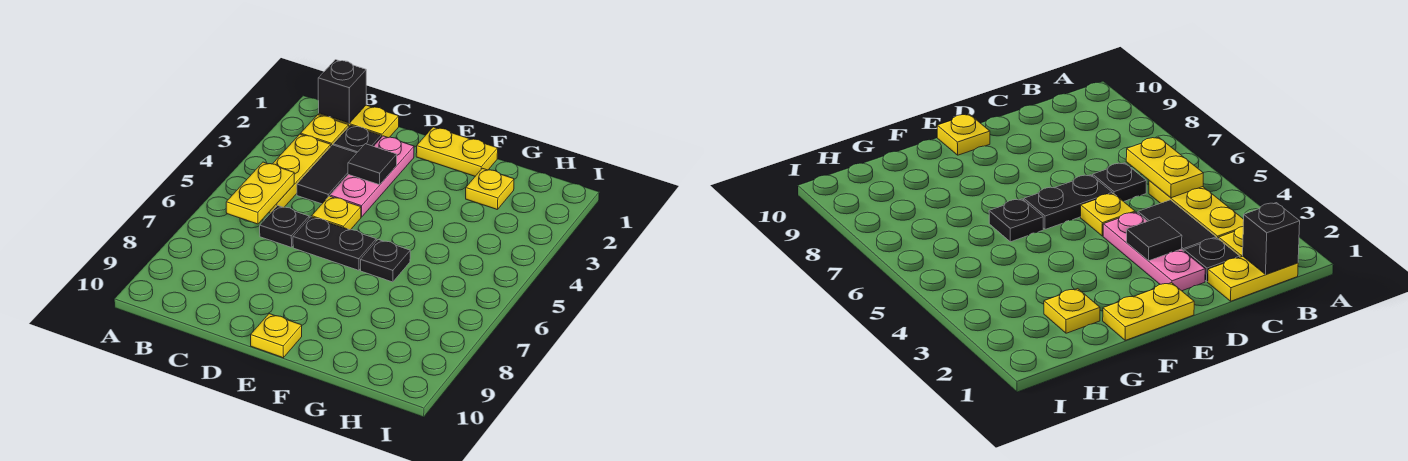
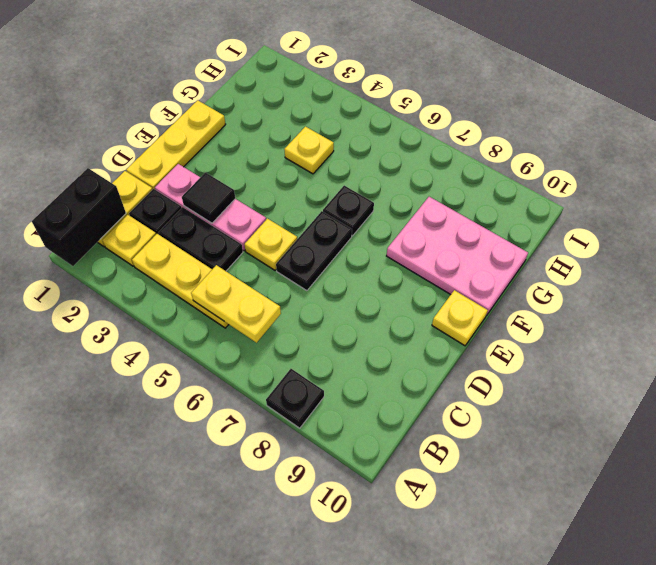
black brick B1 level 2 -> black brick A1:B1 level 2
black tile C3:C4 level 1 -> black plate C3:C4 level 1
black plate C6 level 1 -> black plate A8 level 1
yellow plate E1:F1 level 1 -> yellow plate D1:F1 level 1
none -> pink plate F8:G10 level 1
yellow plate G2 level 1 -> yellow plate G4 level 1

